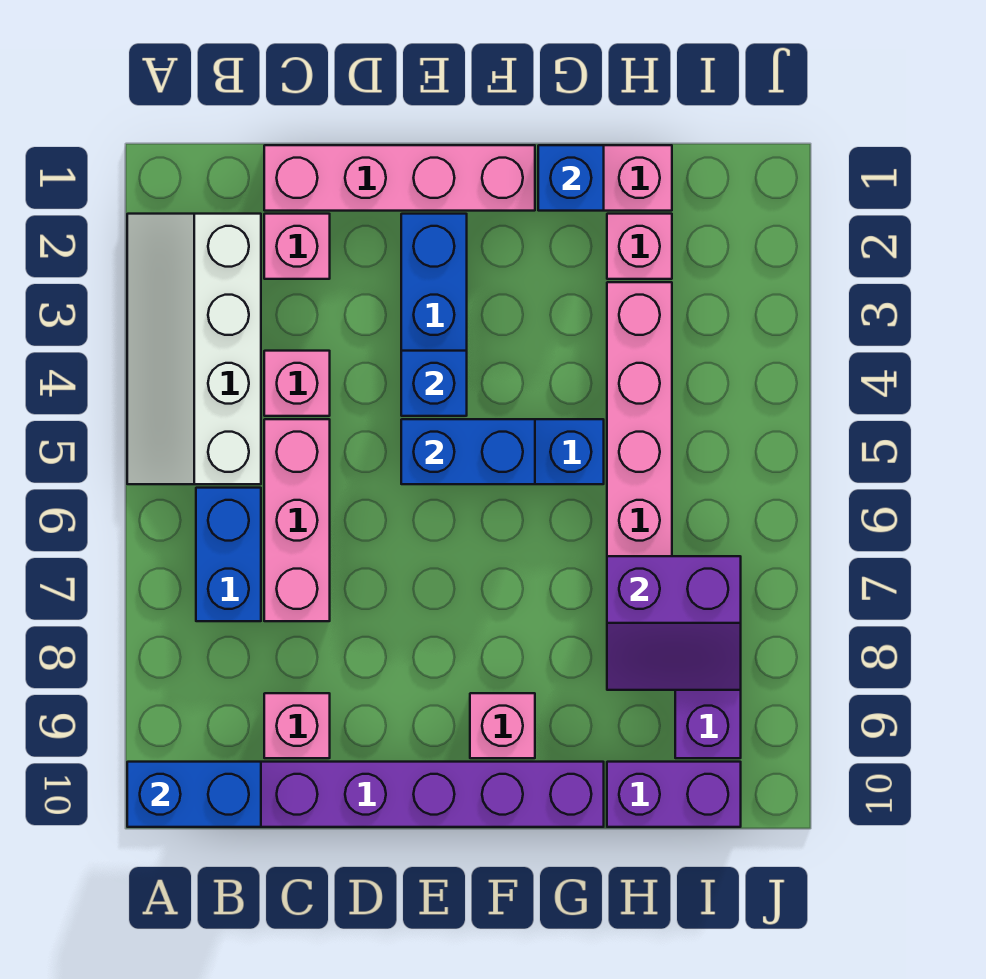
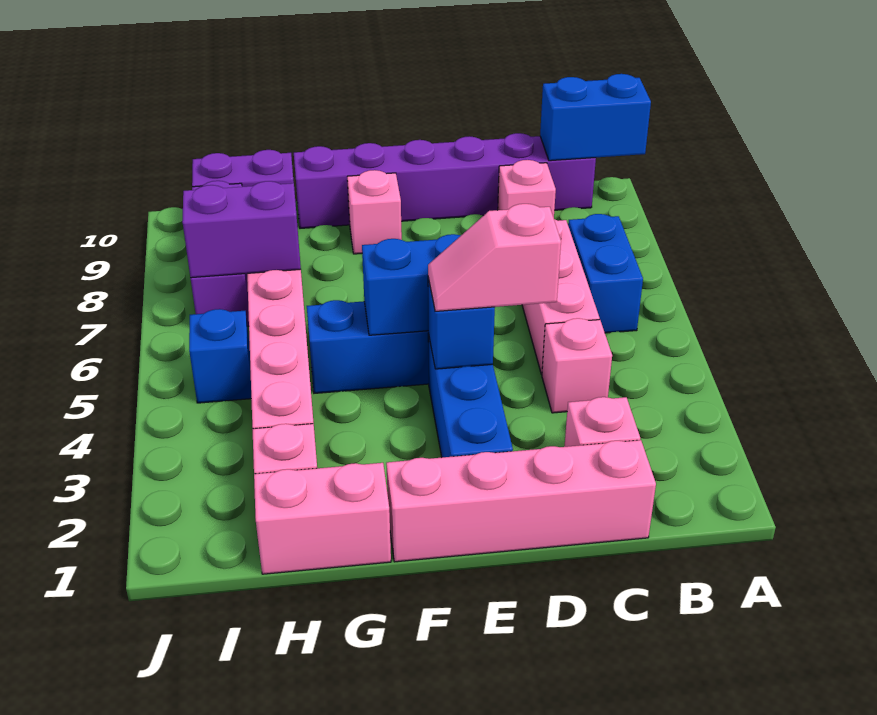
white slope A2:B5 level 1 top B -> none
none -> pink slope D4:E4 level 3 top D
blue brick G1 level 2 -> blue brick I5 level 1

